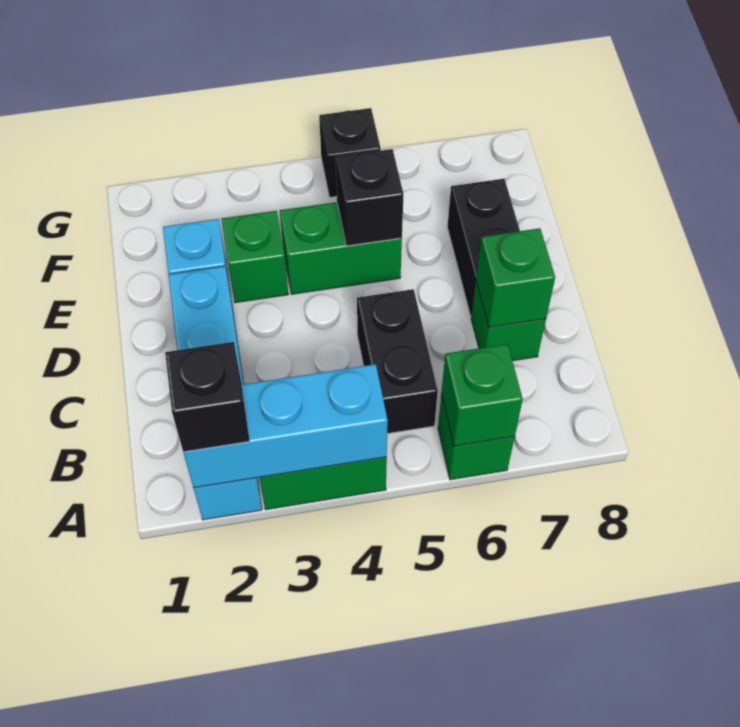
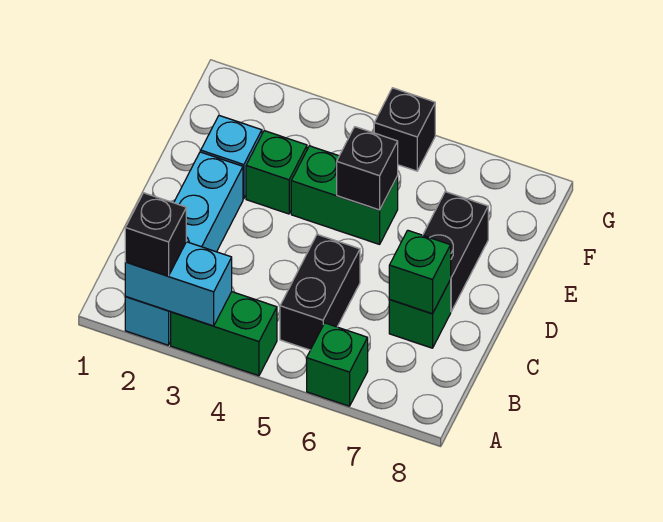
cyan brick A2:A4 level 2 -> cyan brick A2:A3 level 2
green brick A6 level 2 -> none

